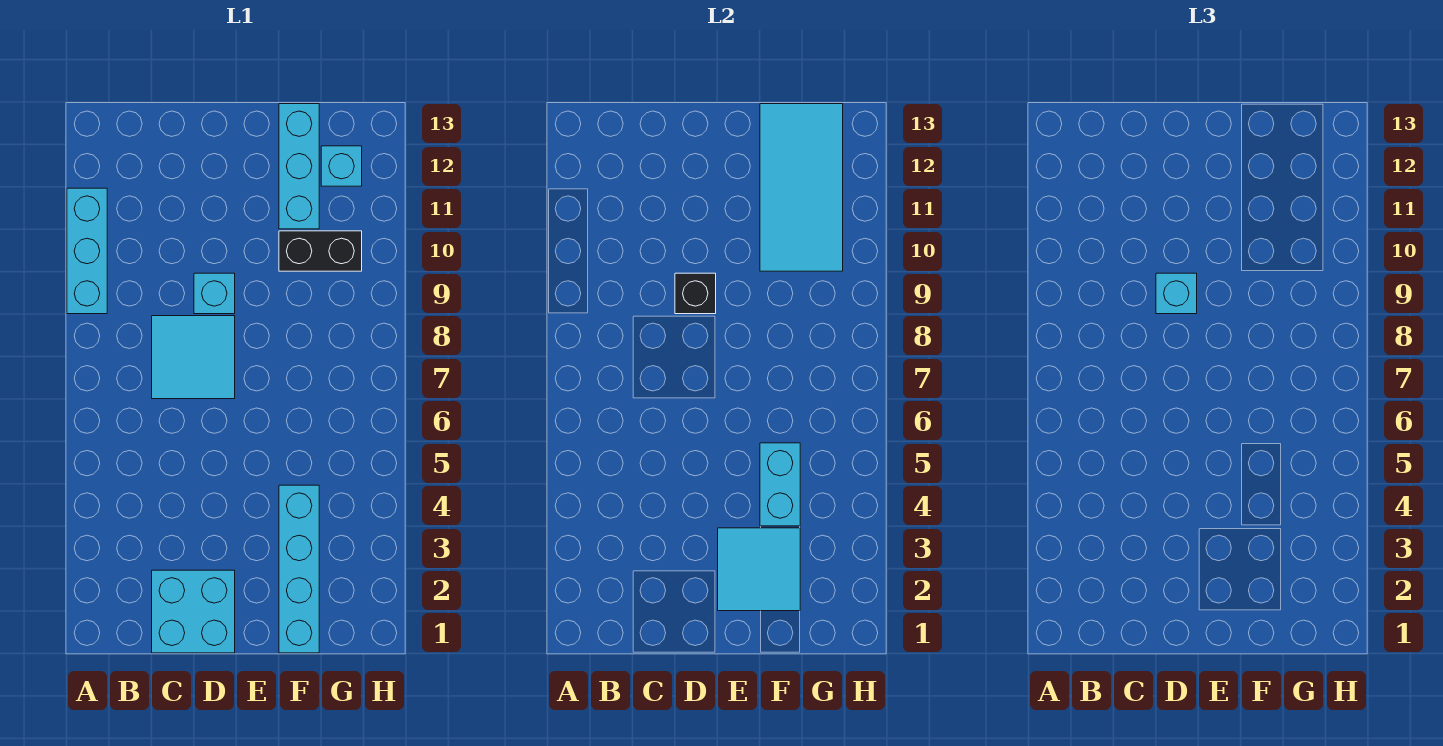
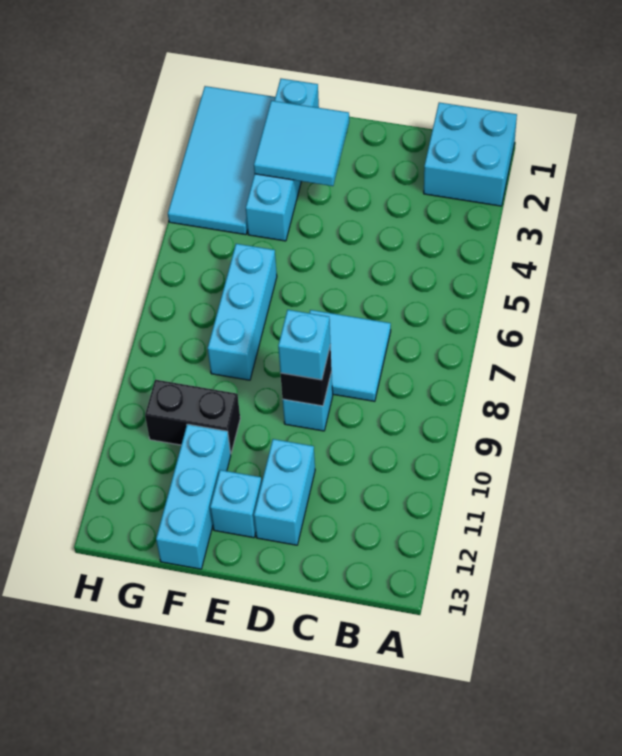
cyan brick A9:A11 level 1 -> cyan brick F6:F8 level 1
cyan brick C1:D2 level 1 -> cyan brick A1:B2 level 1
cyan brick F4:F5 level 2 -> cyan brick D11:D12 level 1
cyan tile F10:G13 level 2 -> cyan tile G1:H4 level 1
cyan brick G12 level 1 -> cyan brick E12 level 1

